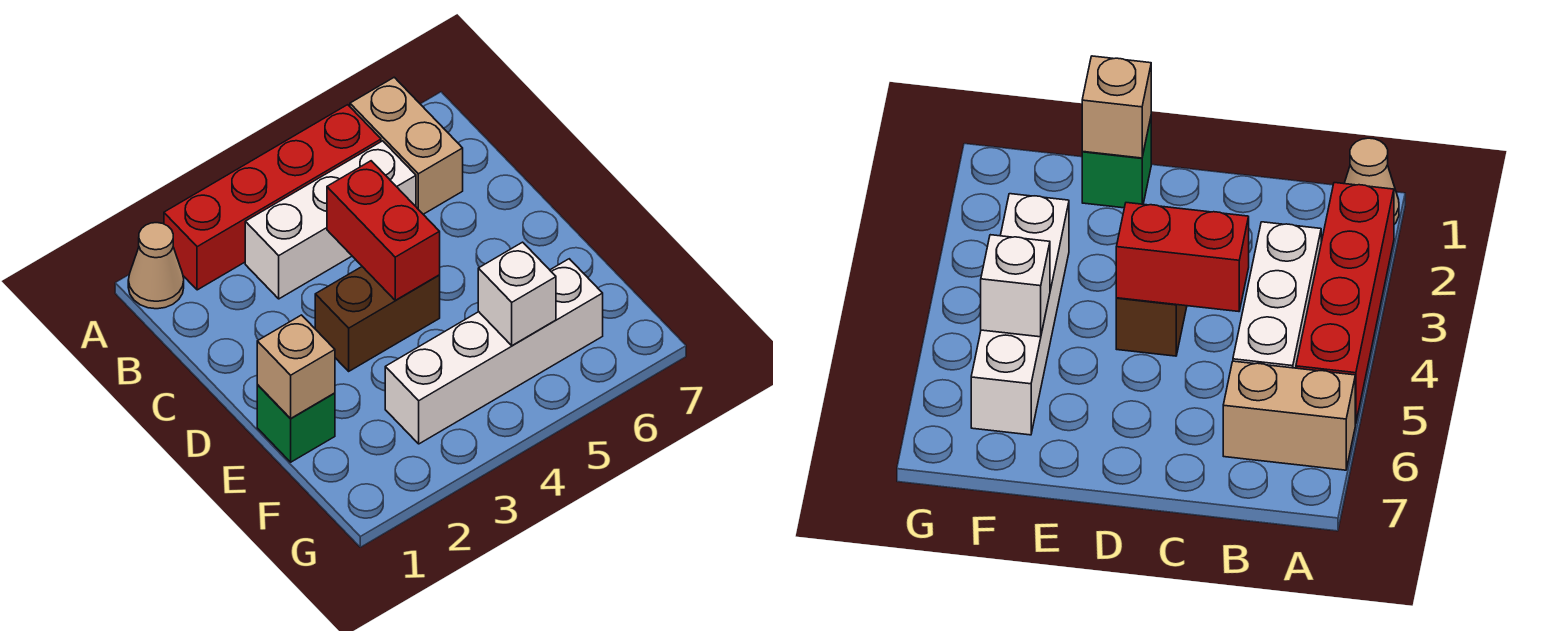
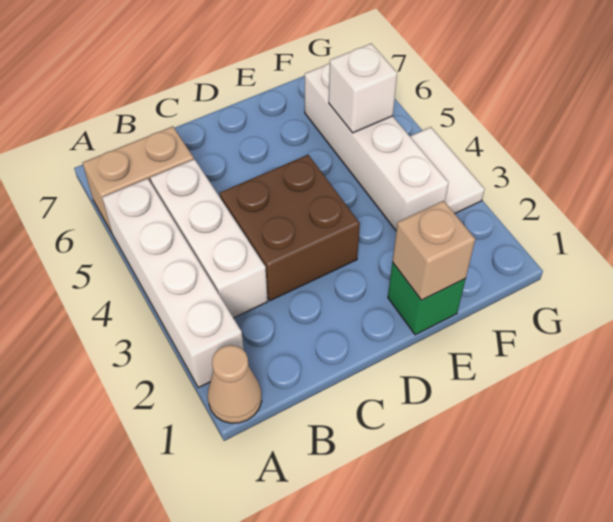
red brick A2:A5 level 1 -> white brick A2:A5 level 1
red brick C4:D4 level 2 -> none
brown brick D3:D4 level 1 -> brown brick C3:D4 level 1
none -> white tile G3:G4 level 1

